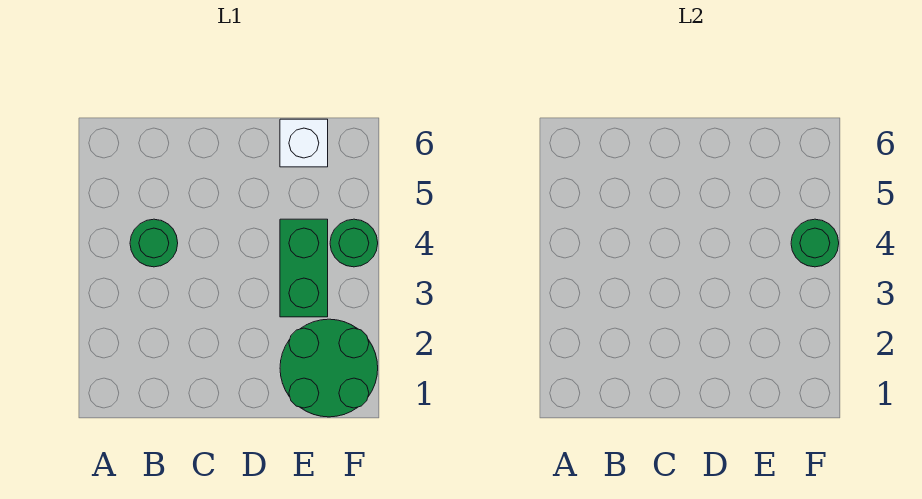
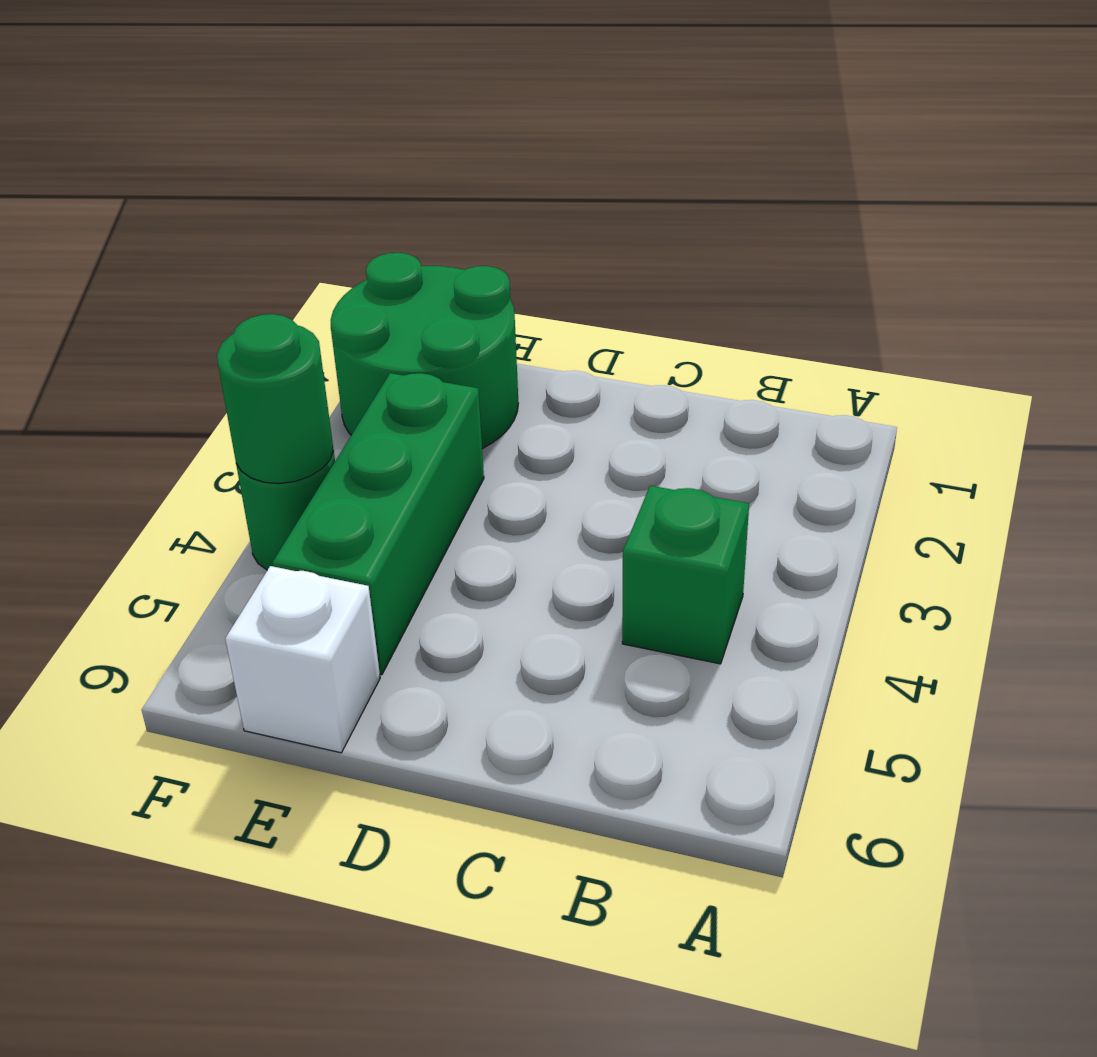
green round brick B4 level 1 -> green brick B4 level 1
green brick E3:E4 level 1 -> green brick E3:E5 level 1

